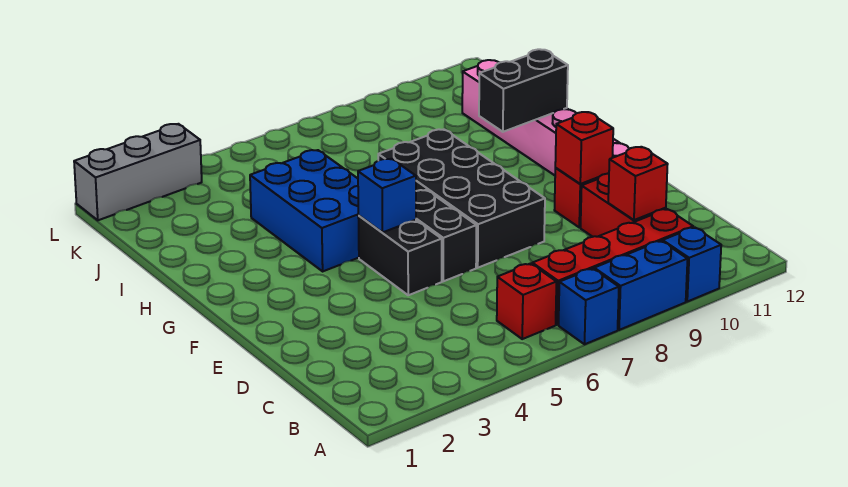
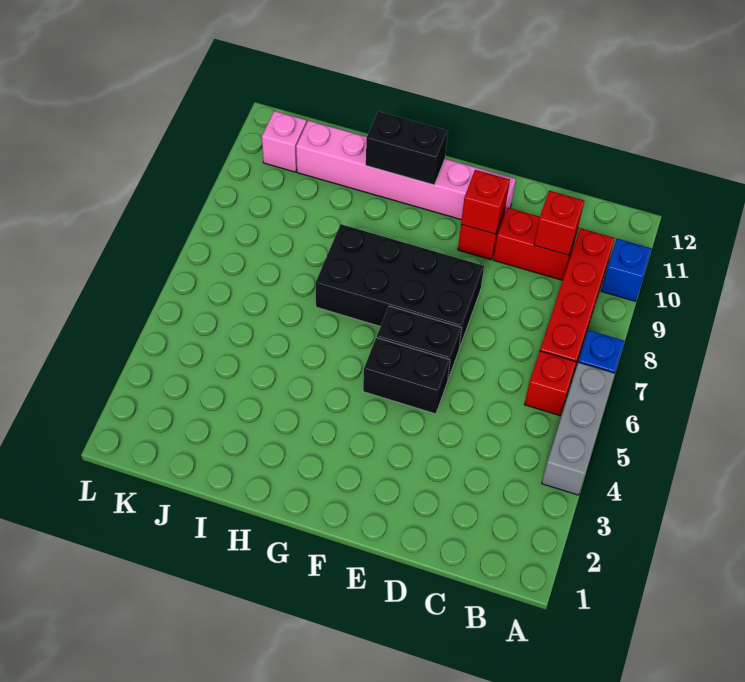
blue brick A8:A9 level 1 -> none
blue brick F5 level 2 -> none
blue brick G4:I5 level 1 -> none
black brick H10:H11 level 2 -> black brick G11:H11 level 2
none -> pink brick K11 level 1
grey brick L1:L3 level 1 -> grey brick A4:A6 level 1

